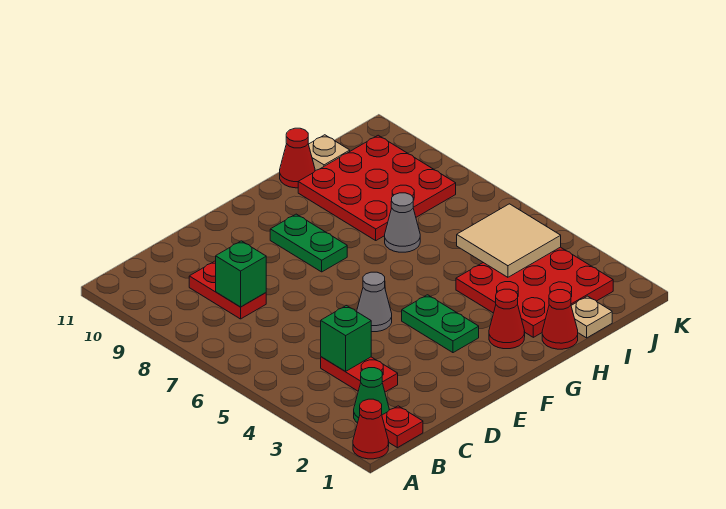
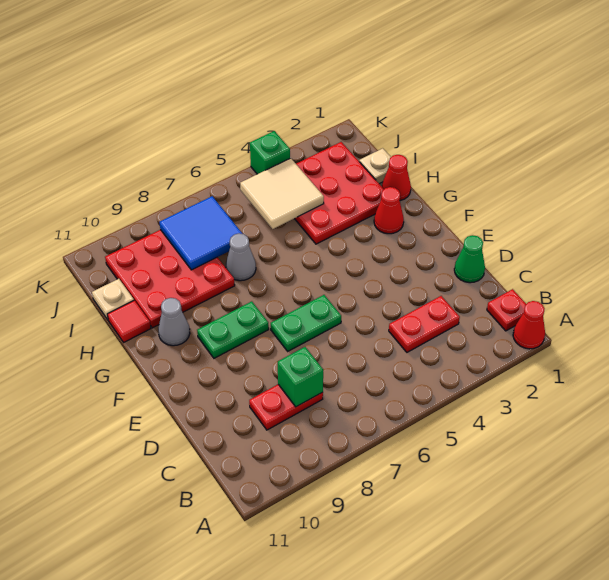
green cone B2 level 1 -> green cone D1 level 1
green brick C4 level 2 -> green brick K4 level 1
grey cone E5 level 1 -> grey cone G10 level 1
green plate F3:F4 level 1 -> green plate E6:E7 level 1
red cone H11 level 1 -> red tile H11 level 1
none -> blue tile I7:J8 level 2

